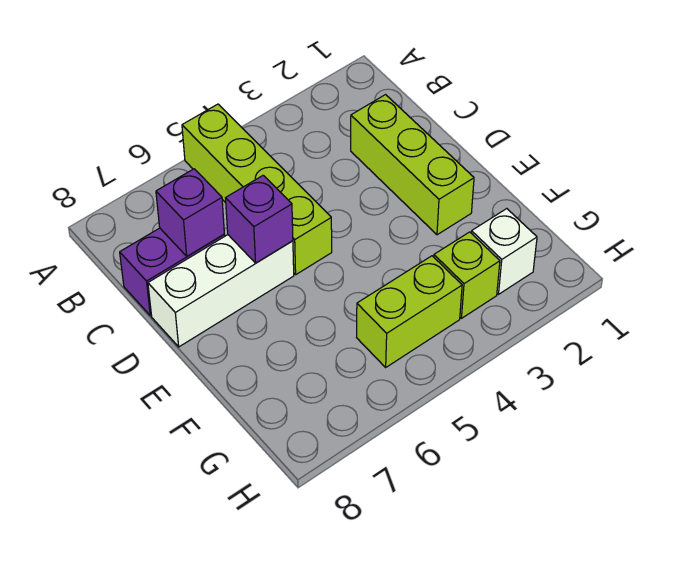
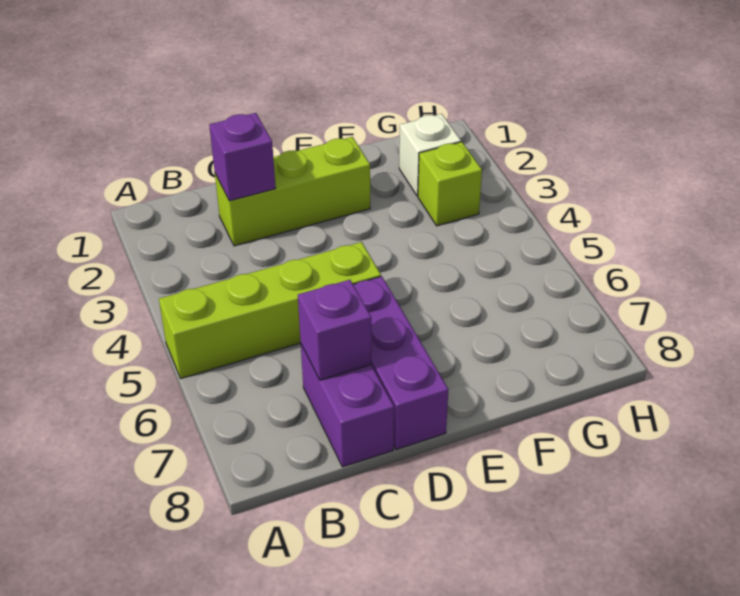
white brick D6:D8 level 1 -> purple brick D6:D8 level 1
purple brick D6 level 2 -> purple brick C2 level 2
lime brick G4:G5 level 1 -> none

